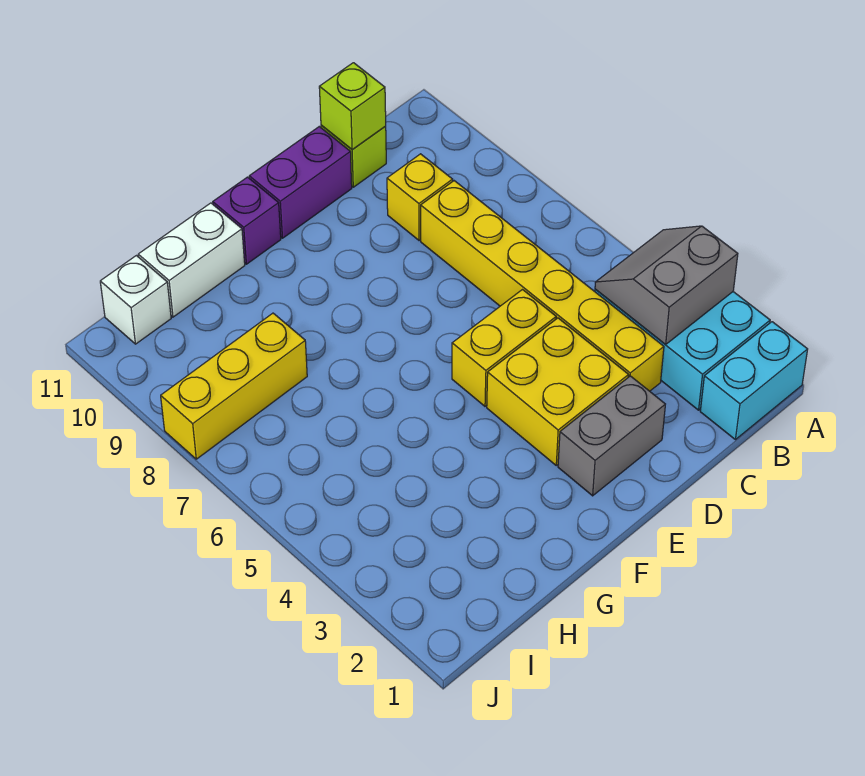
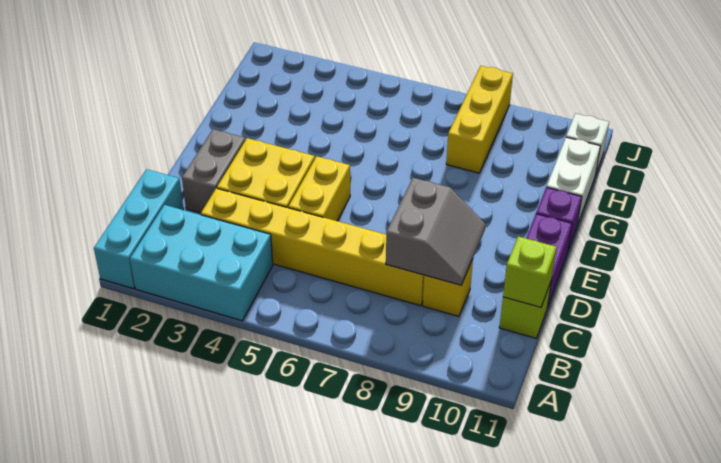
cyan brick A1:B1 level 1 -> cyan brick A1:C1 level 1
grey slope A3:B4 level 2 top 3 -> grey slope C8:D9 level 2 top 8

